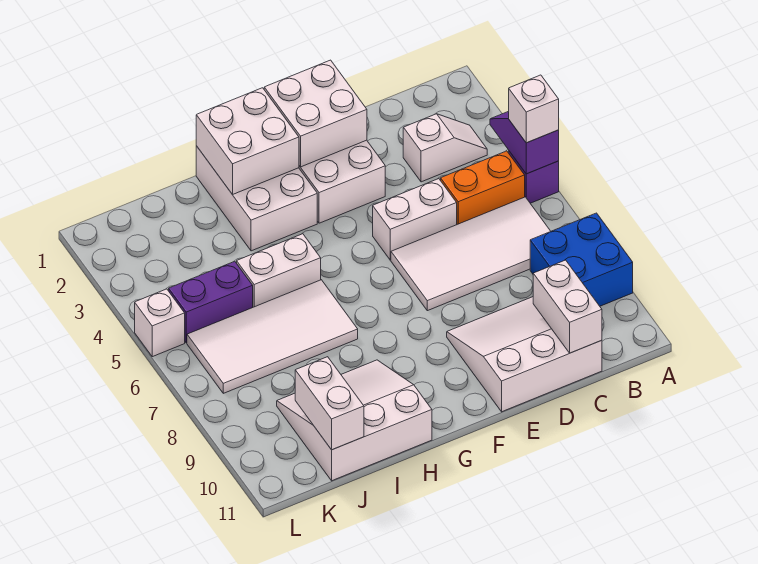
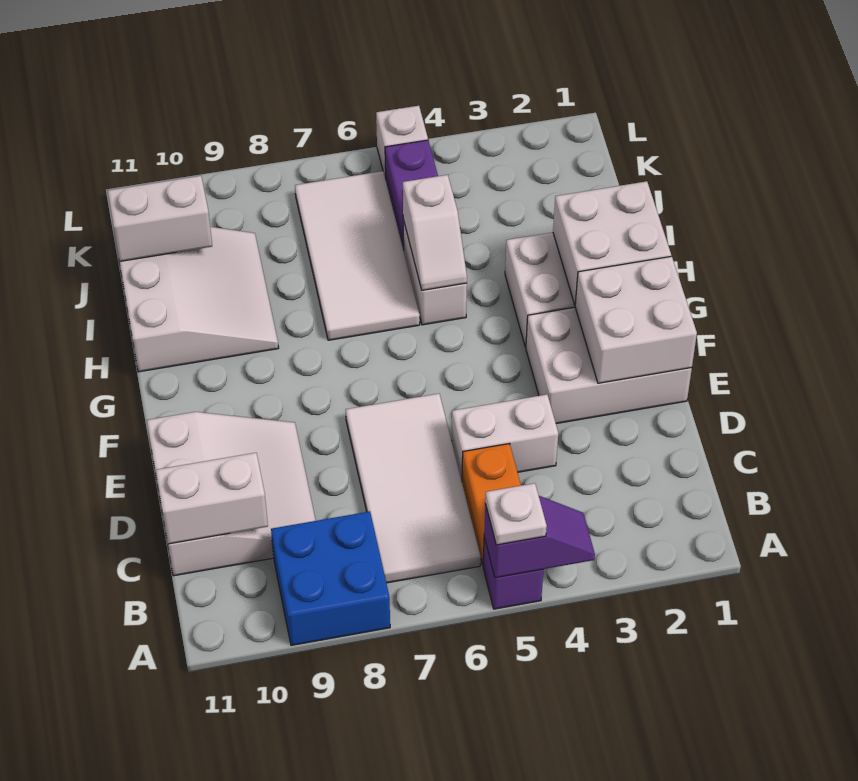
white brick A5 level 3 -> white plate A5 level 3
white slope B3:C3 level 1 top C -> white slope H5:I5 level 2 top I
white brick D5:E5 level 1 -> white brick D4:D5 level 1

